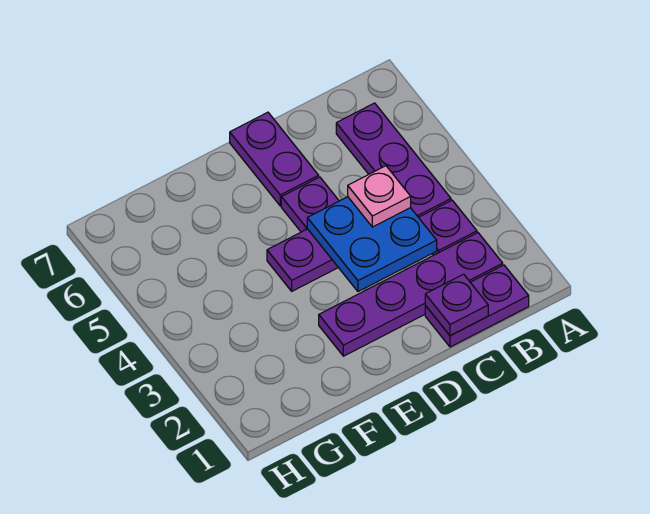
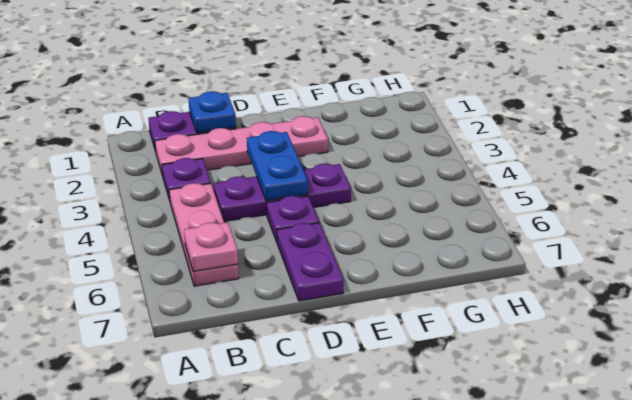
purple plate B2:E2 level 1 -> pink plate B2:E2 level 1
purple plate B4:B6 level 1 -> pink plate B4:B6 level 1
purple plate C1 level 2 -> blue plate C1 level 2
blue plate C3:D4 level 2 -> blue plate D3:D4 level 2
pink plate C4 level 3 -> pink plate B6 level 2

